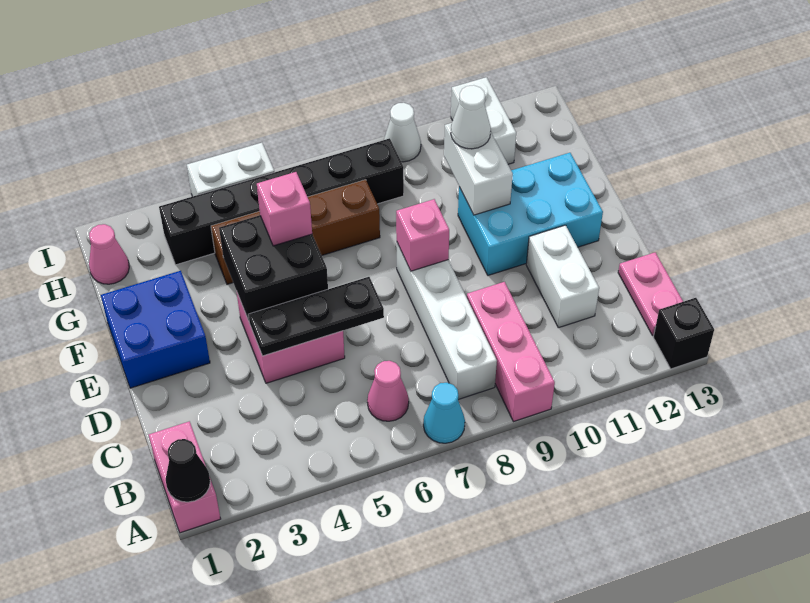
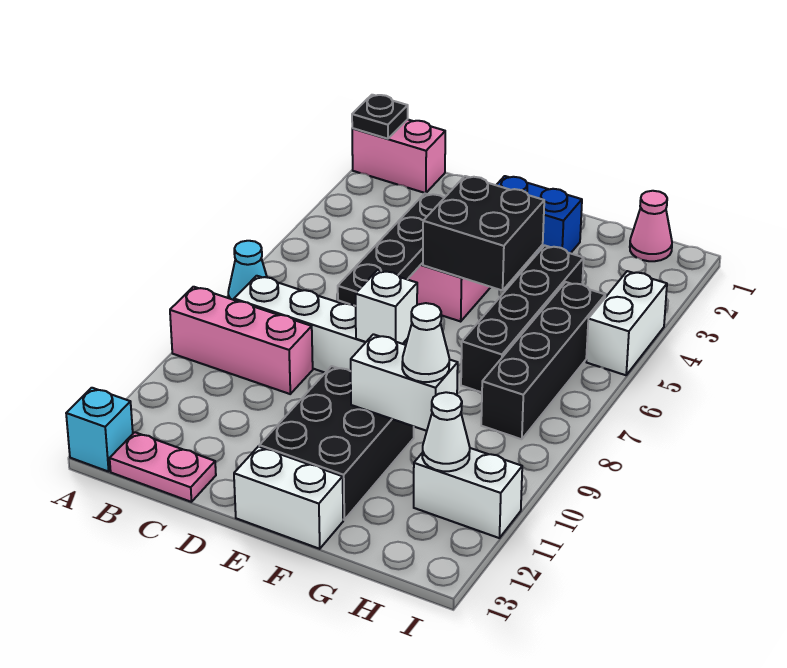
black cone A1 level 2 -> black plate A1 level 2
black brick A13 level 1 -> cyan brick A13 level 1
pink cone B6 level 1 -> none
white brick C11:D11 level 1 -> white brick E13:F13 level 1
black plate D4:D6 level 2 -> black plate D4:D7 level 2
blue brick E1:F2 level 1 -> blue brick E2:F2 level 1
pink brick E8 level 2 -> white brick E8 level 2
cyan brick E10:F12 level 1 -> black brick E10:F12 level 1
pink brick F5 level 3 -> none
brown brick G4:G7 level 1 -> black brick G4:G7 level 1
black brick H3:H8 level 1 -> black brick H5:H8 level 1
white cone I9 level 1 -> white cone H11 level 2

